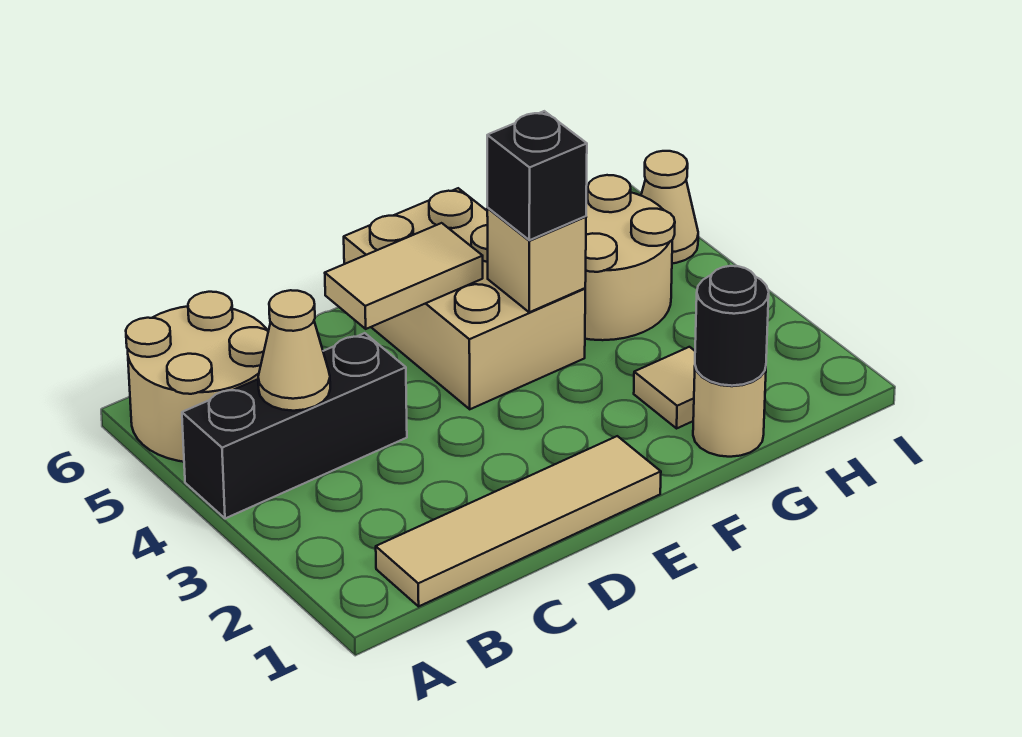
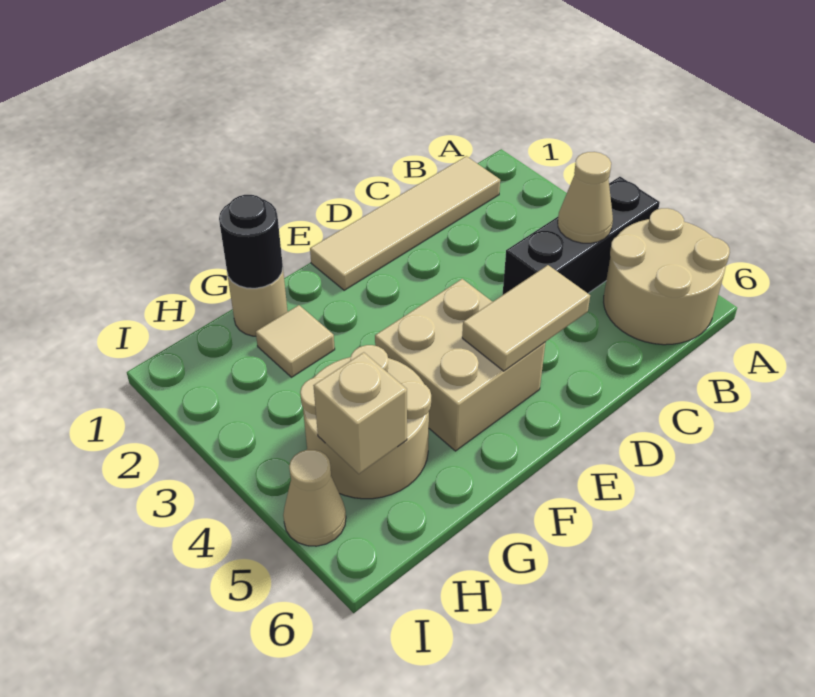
tan brick E4:F6 level 1 -> tan brick E4:F5 level 1
tan brick F4 level 2 -> tan brick H5 level 2
black brick F4 level 3 -> none

